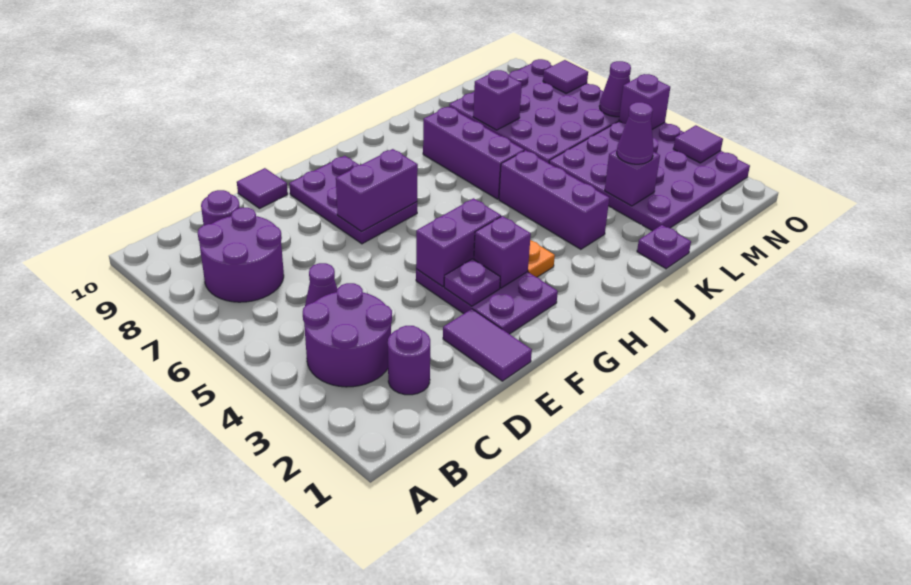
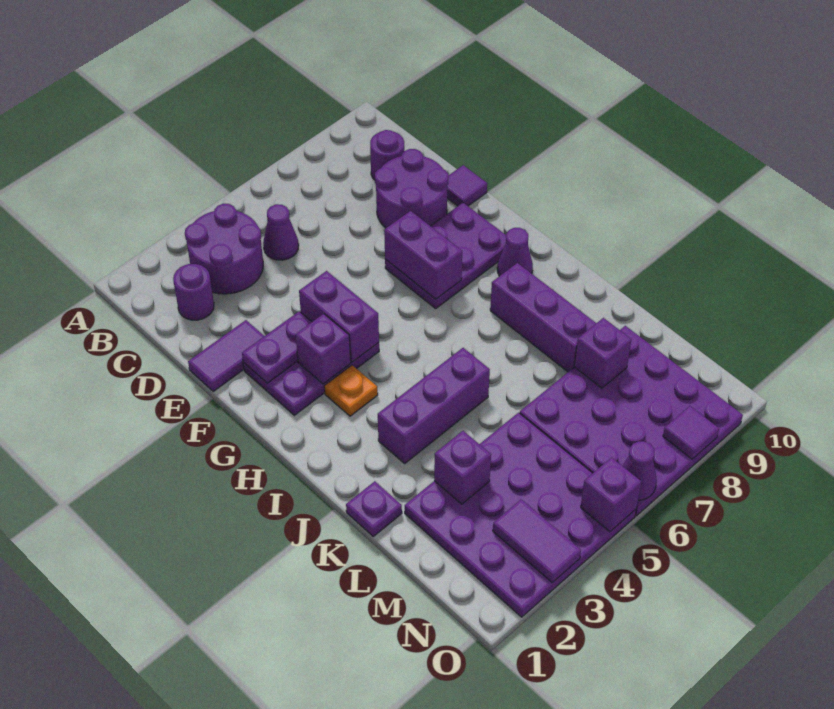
purple round brick B7:C8 level 1 -> purple round brick D8:E9 level 1
purple plate F3 level 2 -> purple plate F2:F3 level 2
purple brick J6:J8 level 1 -> purple brick I8:K8 level 1
purple cone L3 level 3 -> purple cone H9 level 1
purple tile O3 level 2 -> purple tile N3:O3 level 2

